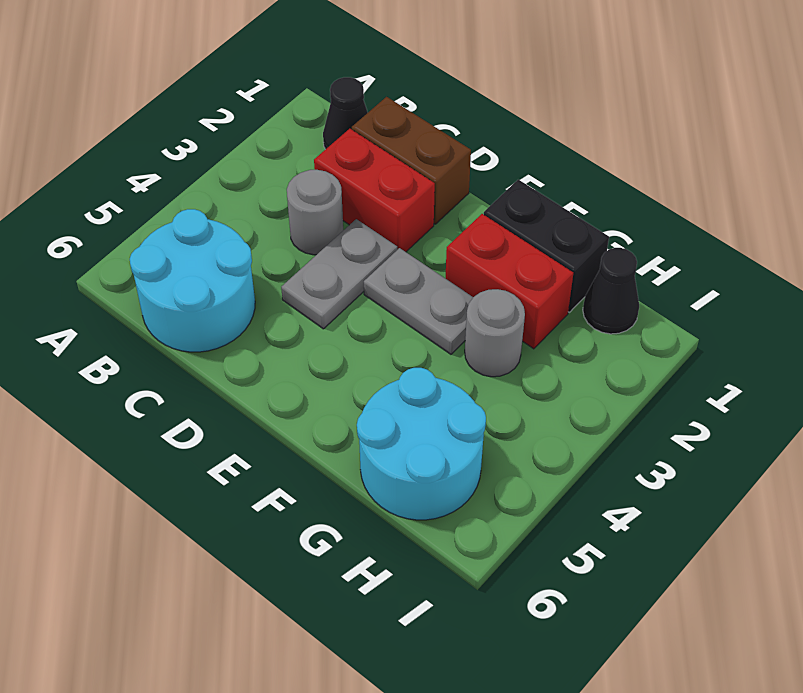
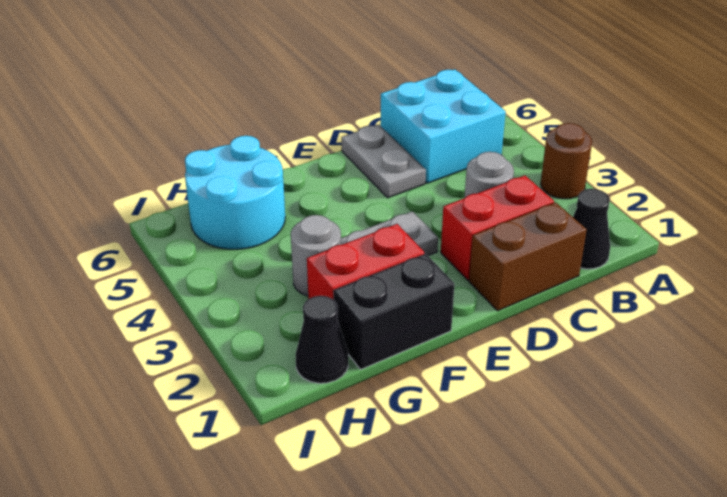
none -> brown round brick A3 level 1
cyan round brick B5:C6 level 1 -> cyan brick B5:C6 level 1
grey plate D3:D4 level 1 -> grey plate D5:D6 level 1

